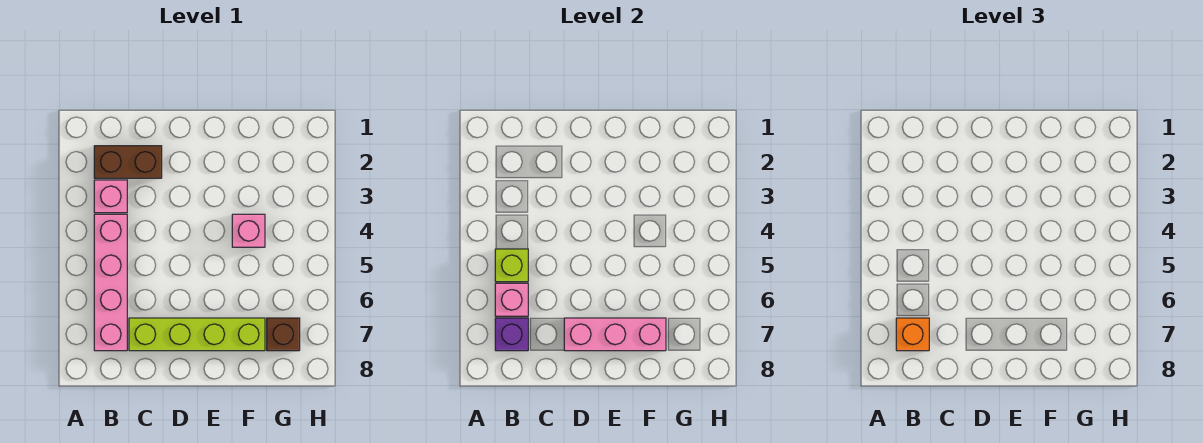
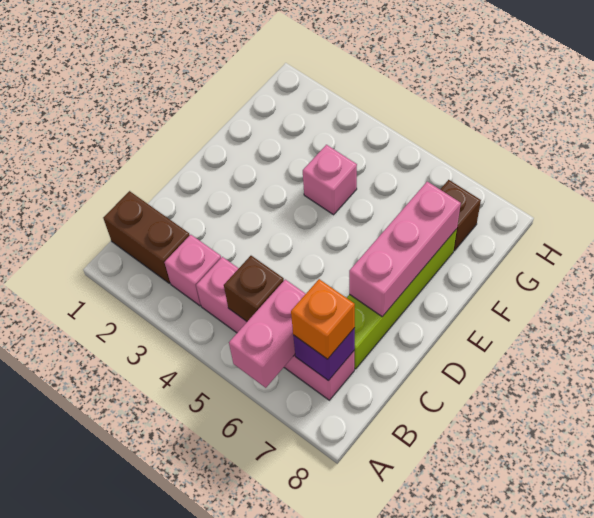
brown brick B2:C2 level 1 -> brown brick B1:B2 level 1
lime brick B5 level 2 -> brown brick B5 level 2
pink brick B6 level 2 -> pink brick A6:B6 level 2

